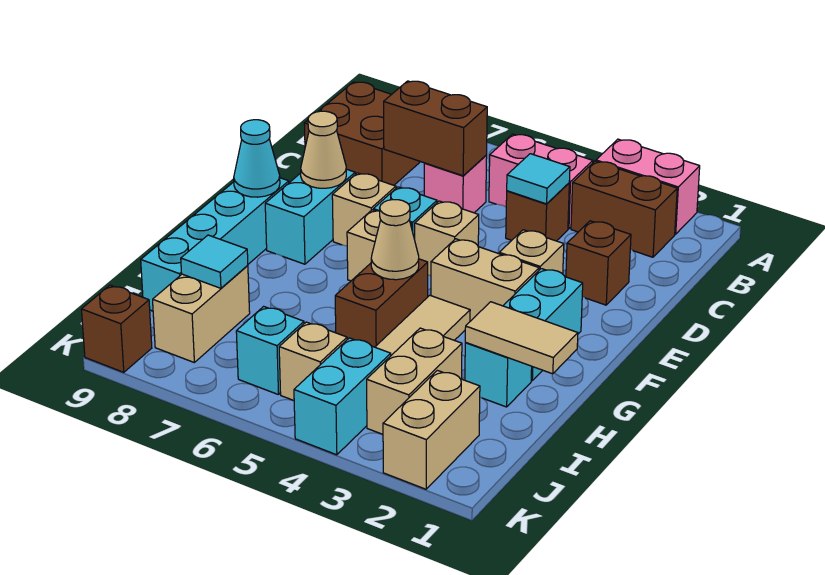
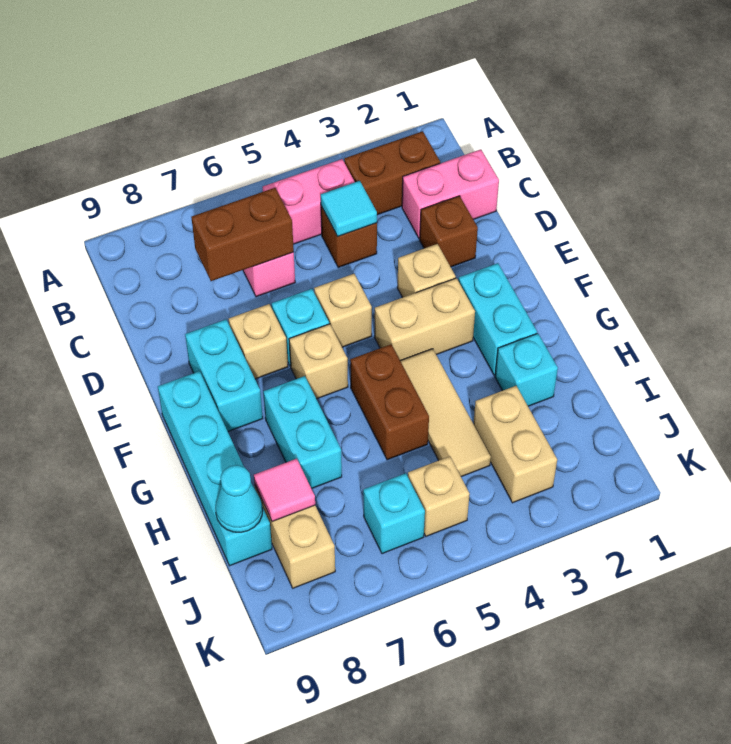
pink brick A2:A3 level 1 -> pink brick C1:C2 level 1
brown brick B8:C9 level 1 -> none
tan cone E8 level 2 -> none
cyan cone F9 level 2 -> cyan cone I9 level 2
tan cone G5 level 2 -> none
tan tile H1:H2 level 2 -> none
cyan tile I8 level 2 -> pink tile I8 level 2
tan brick J2:K2 level 1 -> none
cyan brick J4:K4 level 1 -> cyan brick G7:H7 level 1
brown brick K9 level 1 -> none

